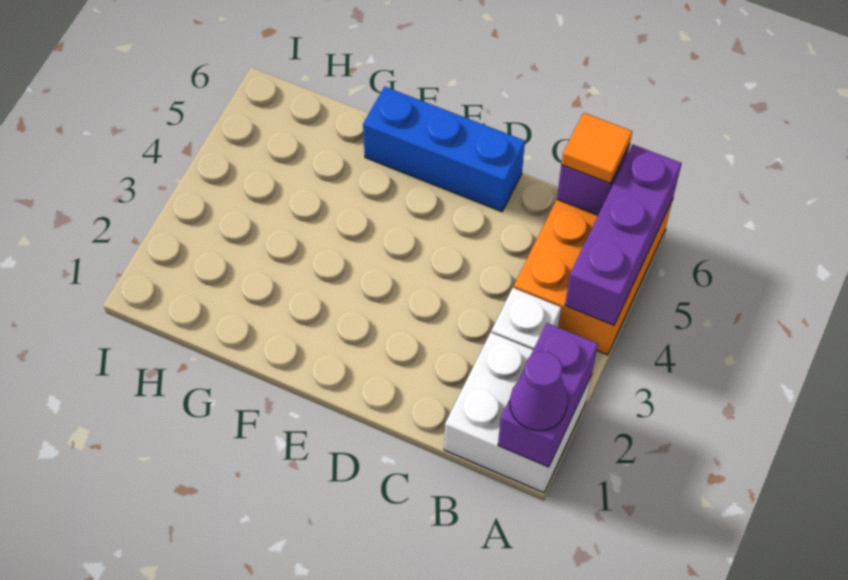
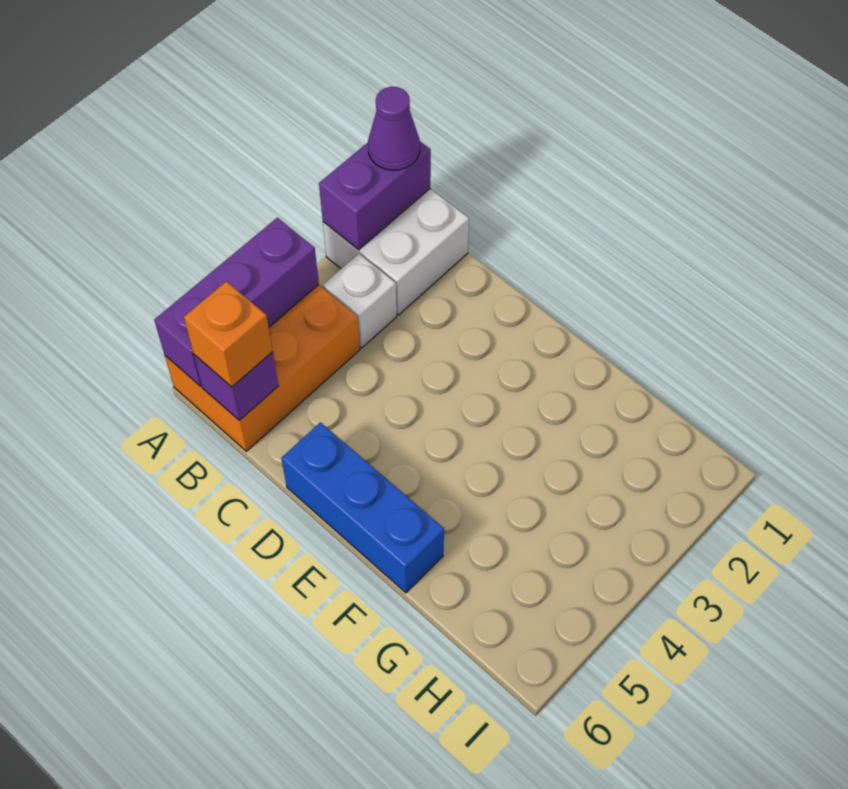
orange tile B6 level 3 -> orange brick B6 level 3

